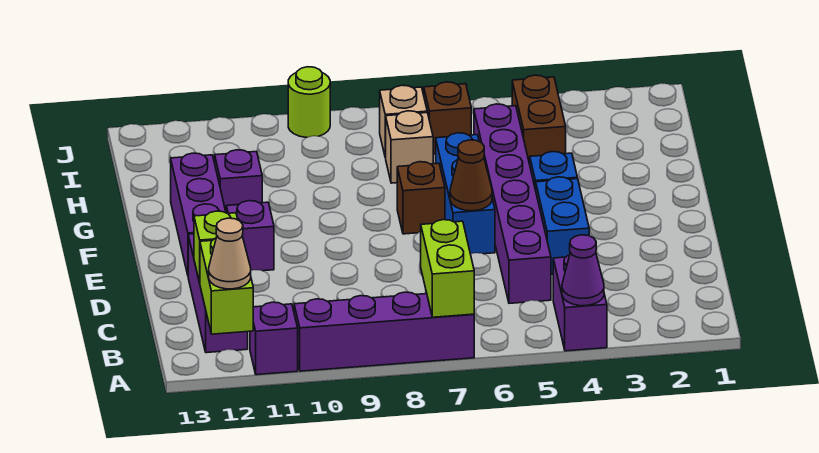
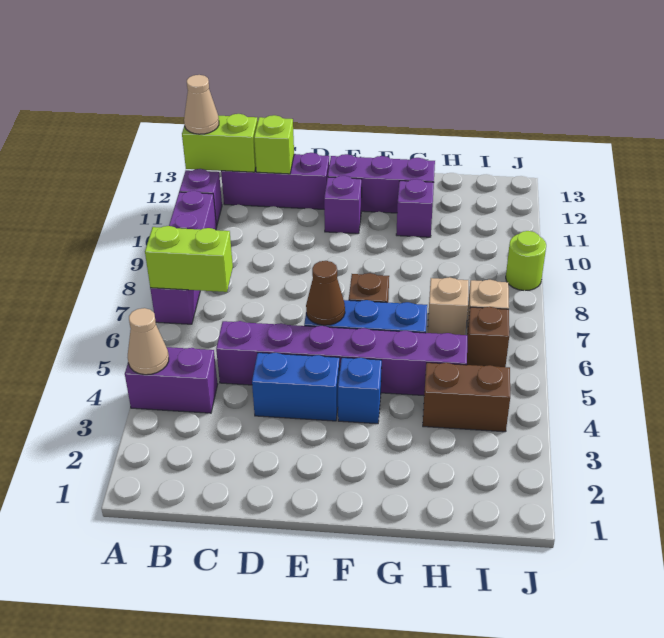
purple cone A4 level 2 -> tan cone A4 level 2

